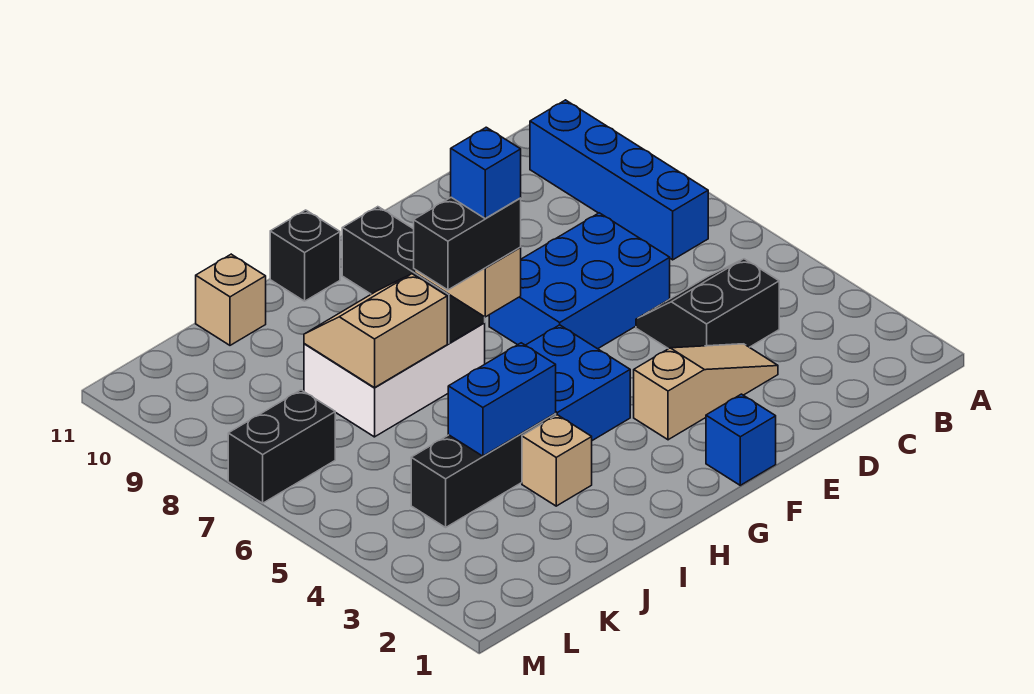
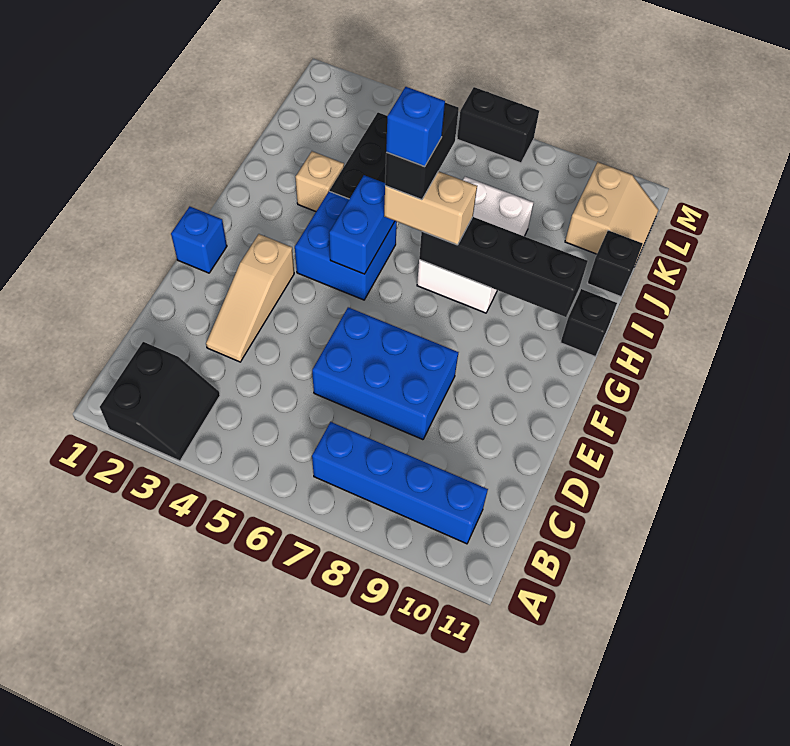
black slope C4:D5 level 1 top 4 -> black slope A2:B3 level 1 top 2
blue brick D6:F7 level 1 -> blue brick D6:E8 level 1
black brick H7:H9 level 2 -> black brick H7:H10 level 2
blue brick I4:J4 level 2 -> blue brick G5:H5 level 2
tan slope I7:J8 level 2 top 7 -> tan slope K10:L11 level 1 top 10
tan brick J11 level 1 -> black brick J11 level 1
black brick L7:M7 level 1 -> black brick M6:M7 level 1

